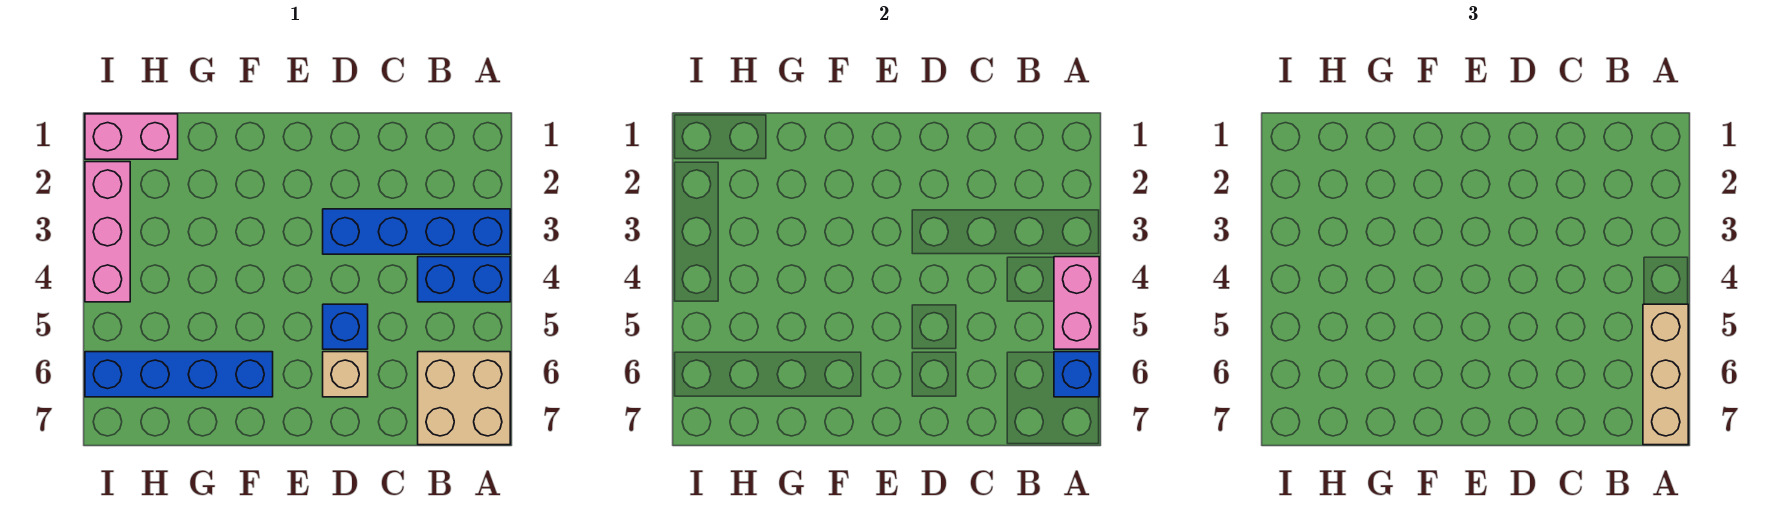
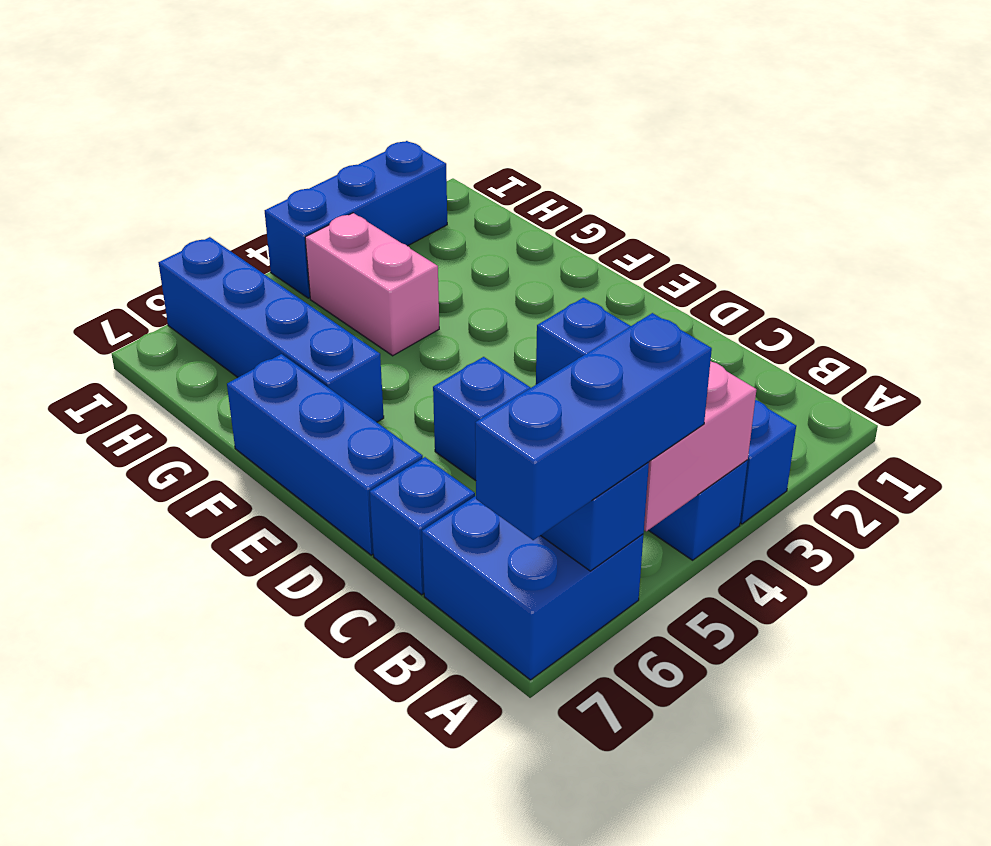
tan brick A5:A7 level 3 -> blue brick A5:A7 level 3
tan brick A6:B7 level 1 -> blue brick A6:B7 level 1
none -> blue brick C7 level 1
tan brick D6 level 1 -> none
none -> blue brick D7:F7 level 1
pink brick H1:I1 level 1 -> pink brick G4:H4 level 1
pink brick I2:I4 level 1 -> blue brick I2:I4 level 1

